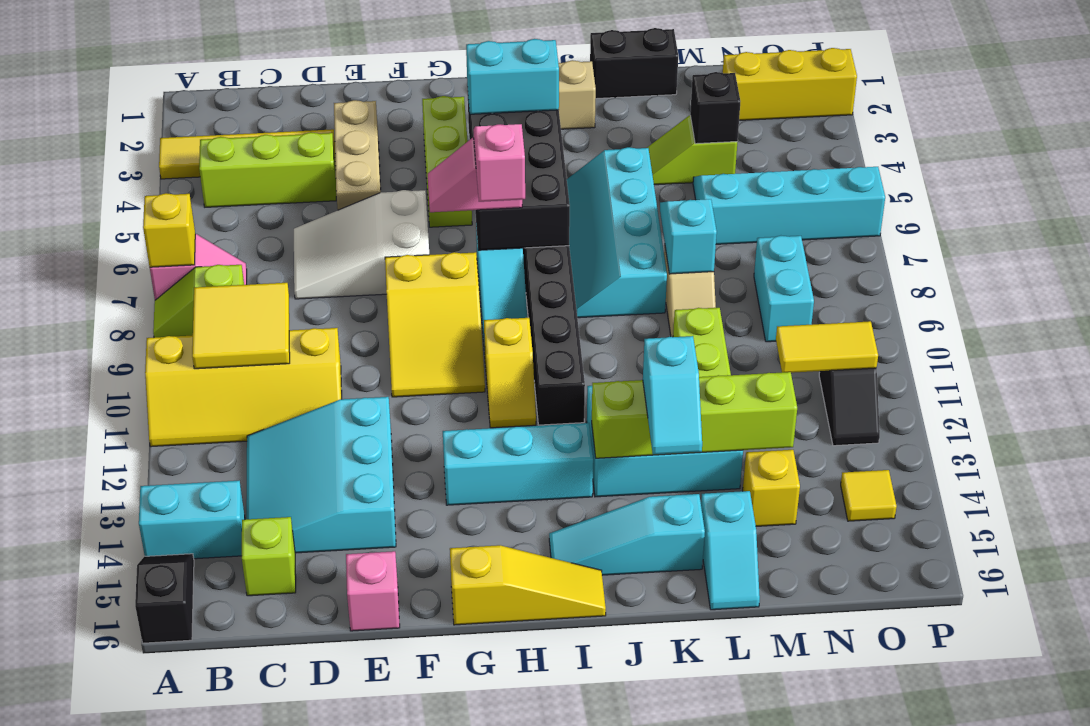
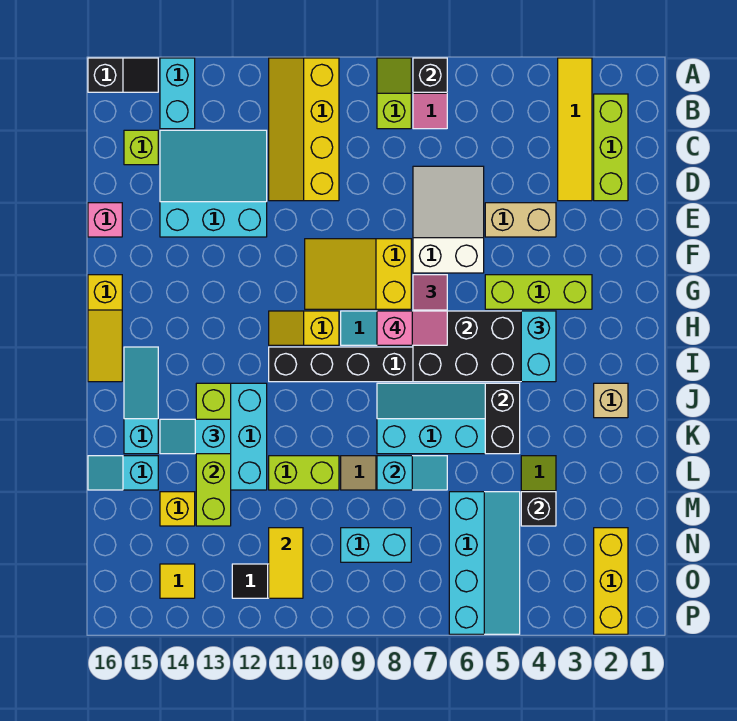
yellow brick A7 level 2 -> black brick A7 level 2
lime brick B4:D4 level 1 -> lime brick B2:D2 level 1
yellow tile B9:C10 level 2 -> none
tan brick E3:E5 level 1 -> tan brick E4:E5 level 1
cyan brick G13:I13 level 1 -> none
black brick K1:L1 level 1 -> black brick J5:K5 level 2

